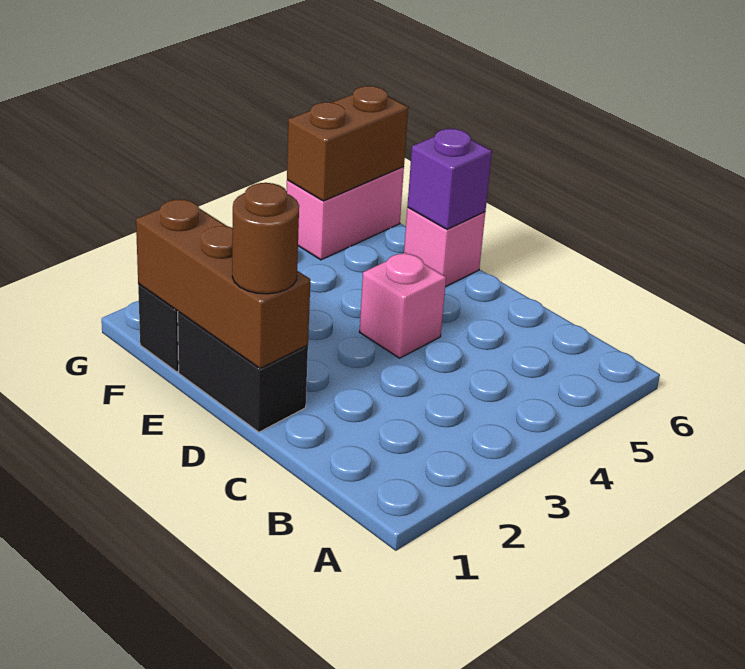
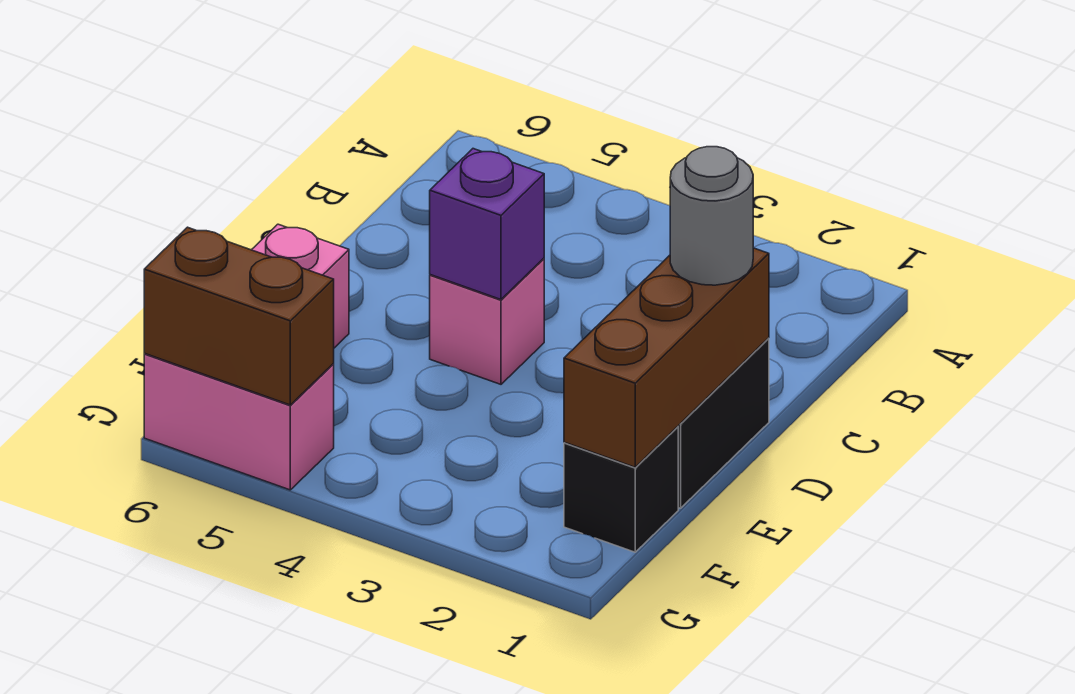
brown round brick D1 level 3 -> grey round brick D1 level 3
purple brick E6 level 2 -> purple brick D4 level 2

